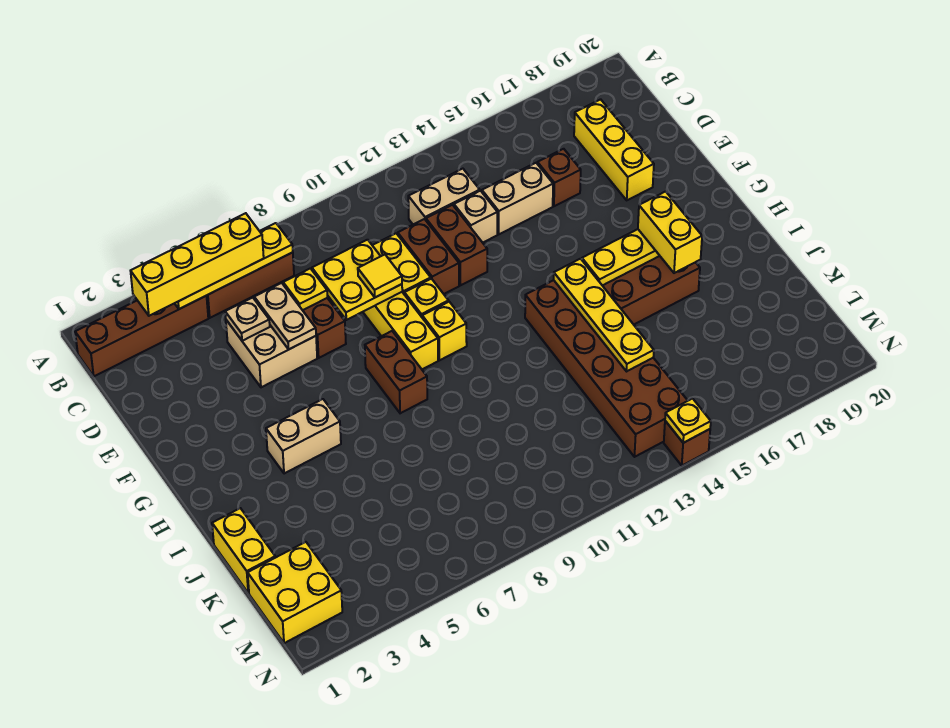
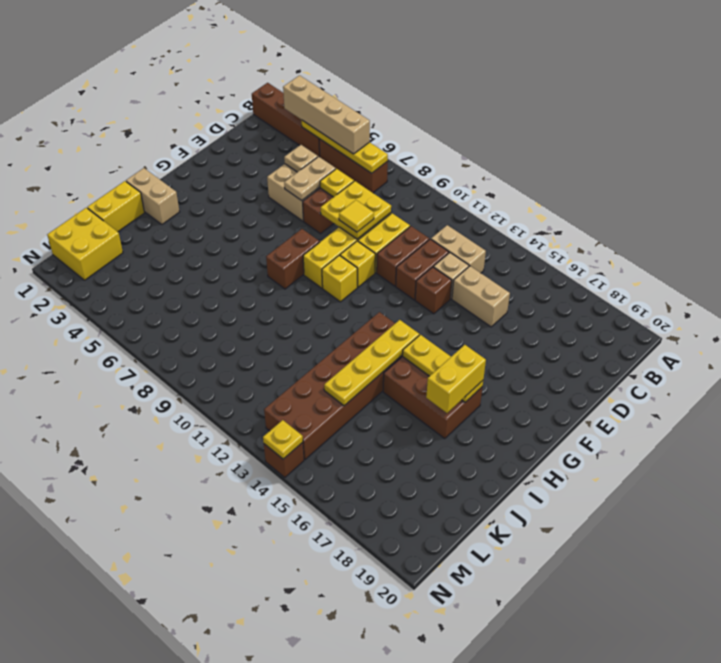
yellow brick B3:B6 level 3 -> tan brick B3:B6 level 3
yellow brick C18:E18 level 1 -> none
brown brick D16 level 1 -> brown brick E13 level 1
tan brick H4:H5 level 1 -> tan brick I1:I2 level 1

